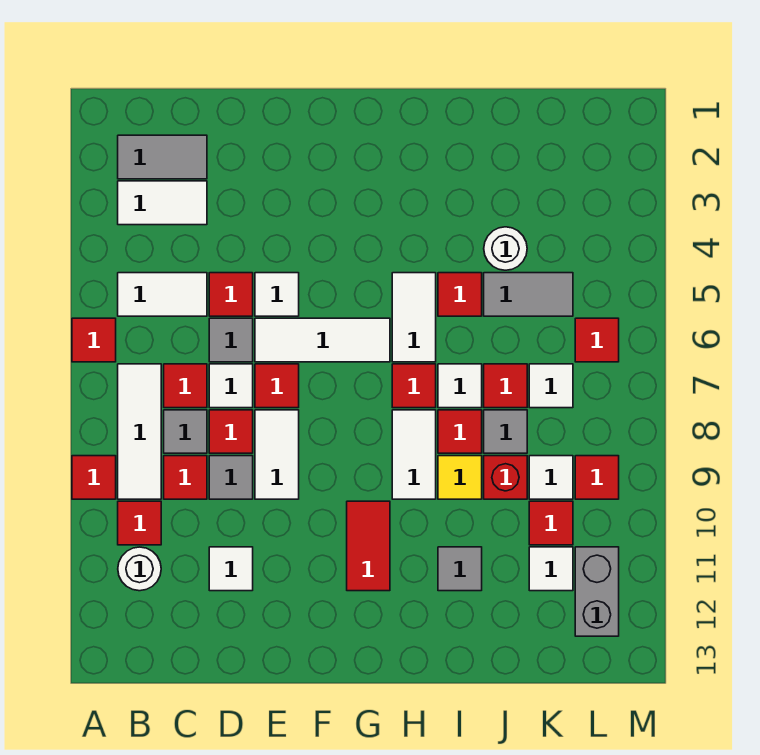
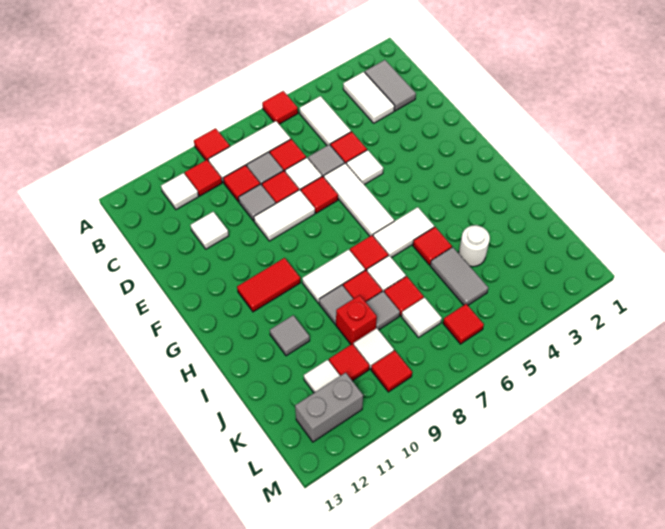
white round brick B11 level 1 -> white tile B11 level 1
yellow tile I9 level 1 -> grey tile I9 level 1

